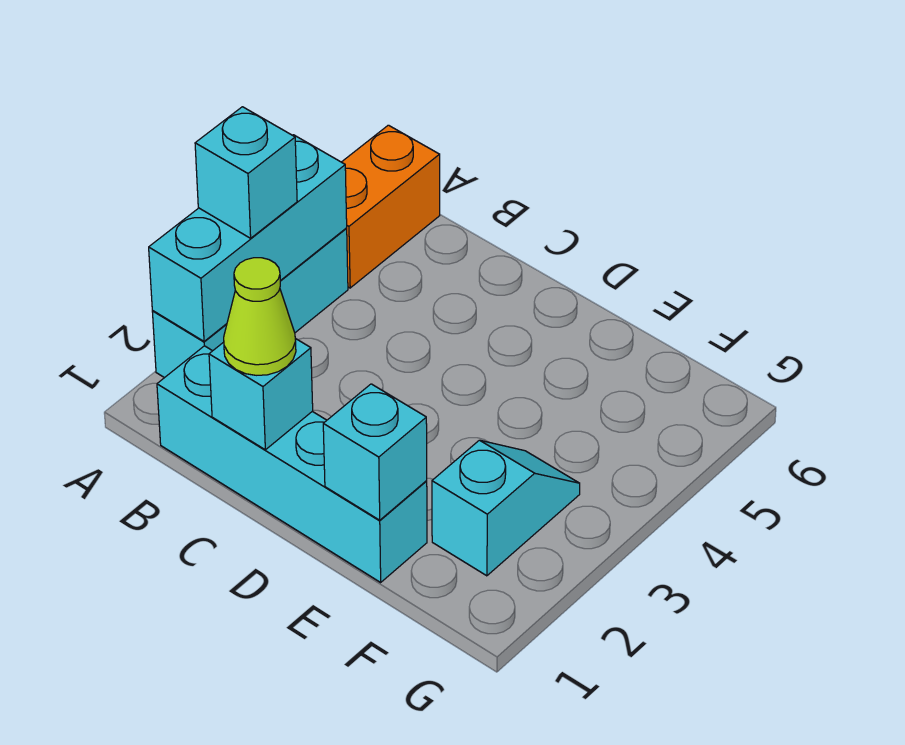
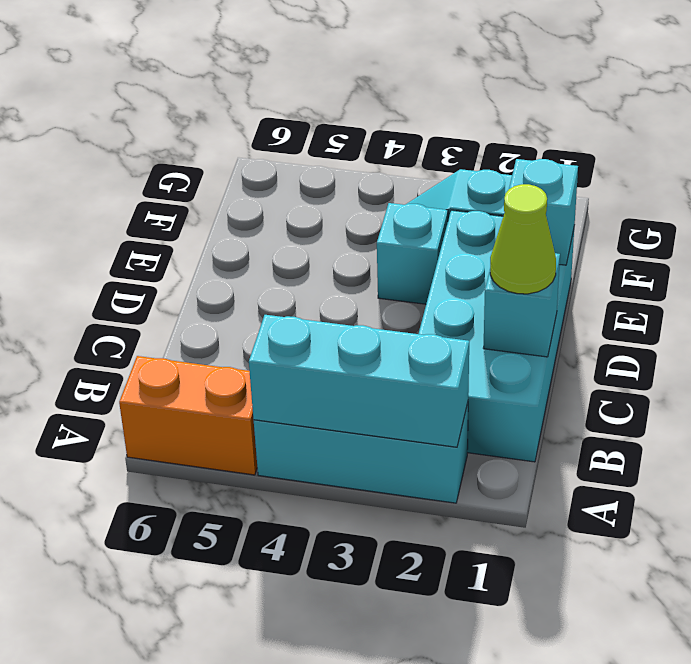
cyan brick A3 level 3 -> cyan brick E3 level 1
cyan brick B1:E1 level 1 -> cyan brick B1:E2 level 1

